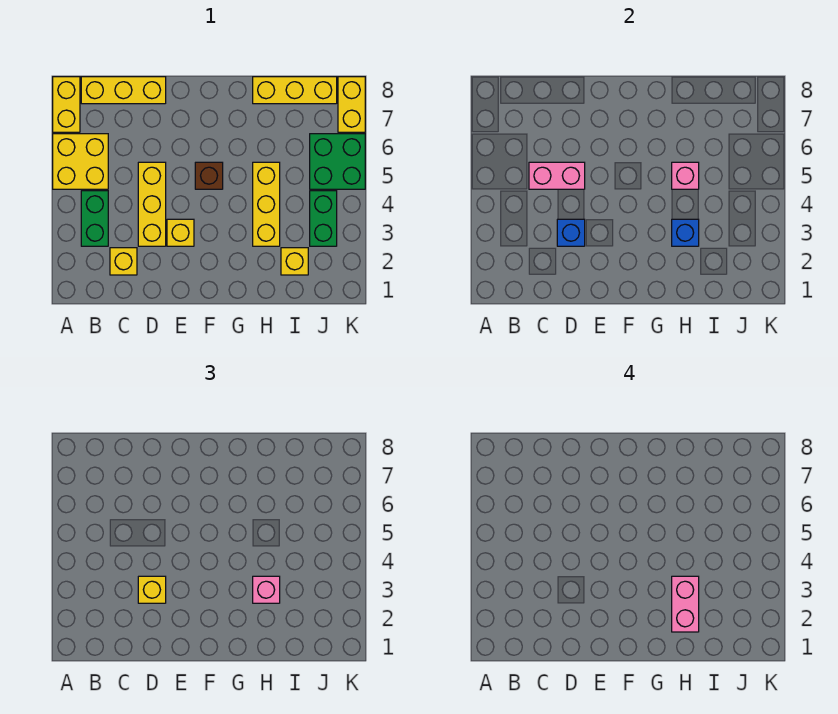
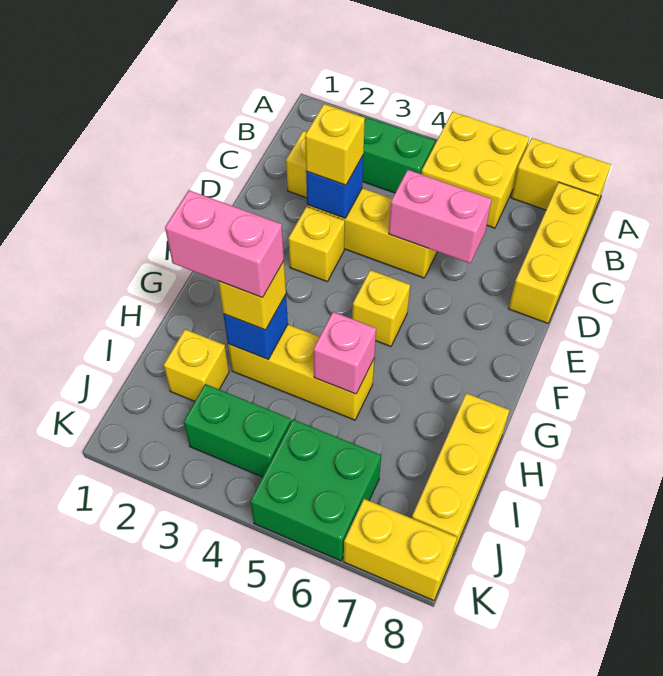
pink brick C5:D5 level 2 -> pink brick D5:D6 level 2
brown brick F5 level 1 -> yellow brick F5 level 1
pink brick H3 level 3 -> yellow brick H3 level 3

